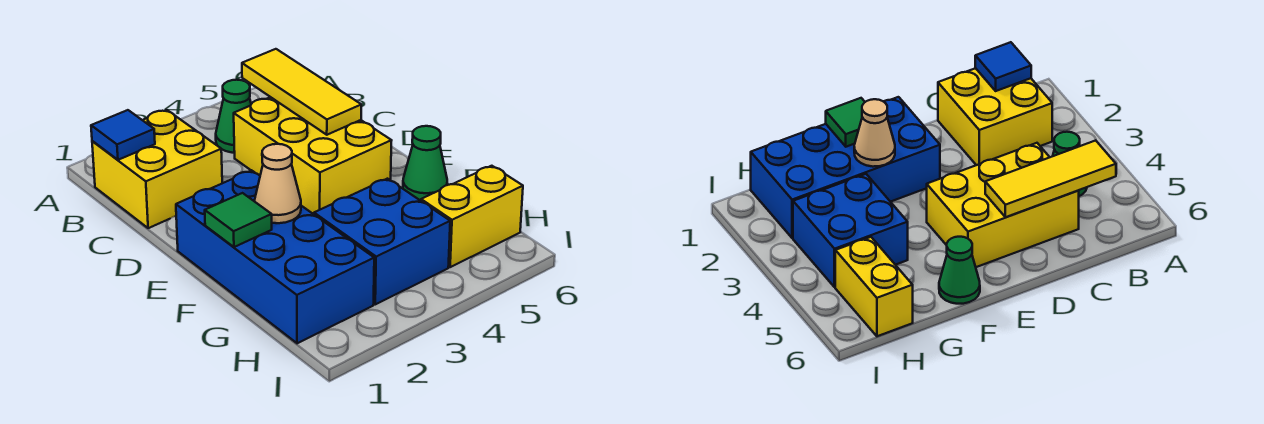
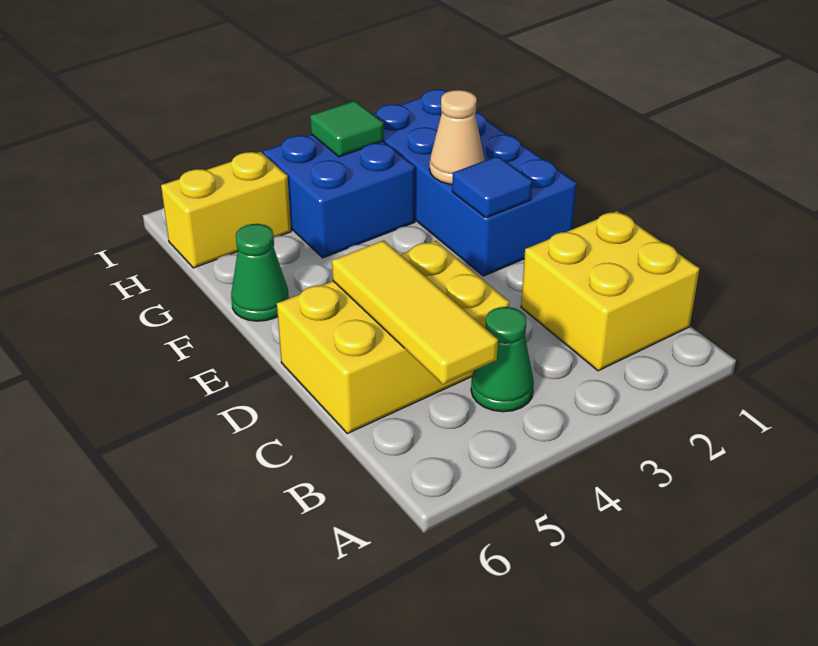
blue tile B1 level 2 -> blue tile E2 level 2
yellow brick C4:E5 level 1 -> yellow brick C4:D6 level 1
green tile F1 level 2 -> green tile H3 level 2

